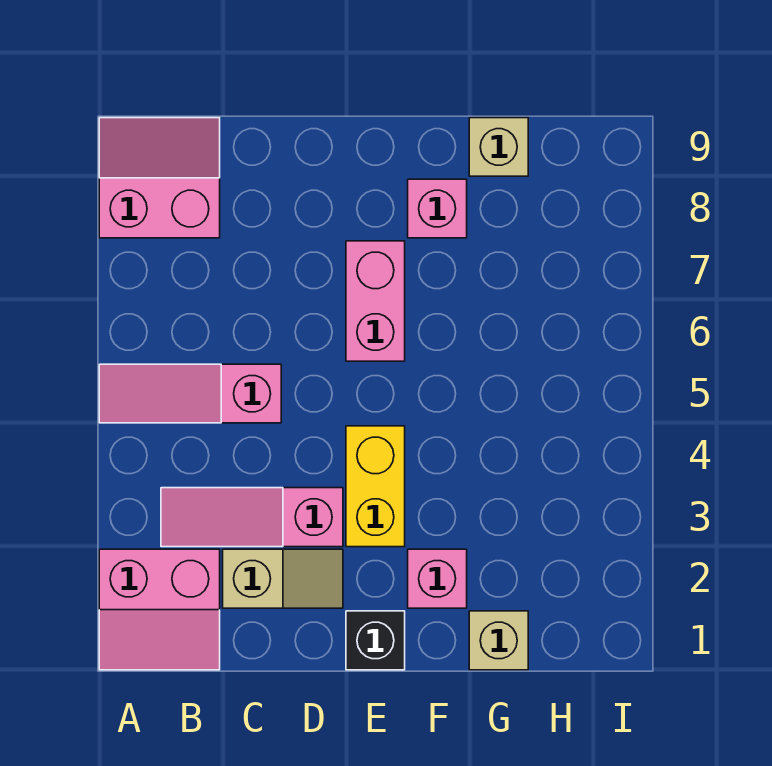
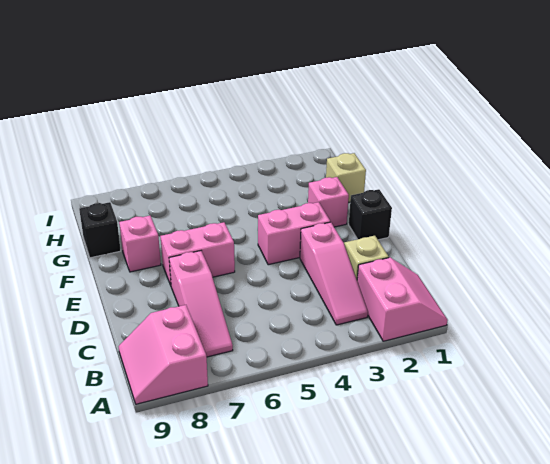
pink slope A5:C5 level 1 top C -> pink slope B7:D7 level 1 top D
yellow brick E3:E4 level 1 -> pink brick E3:E4 level 1
tan brick G9 level 1 -> black brick G9 level 1

